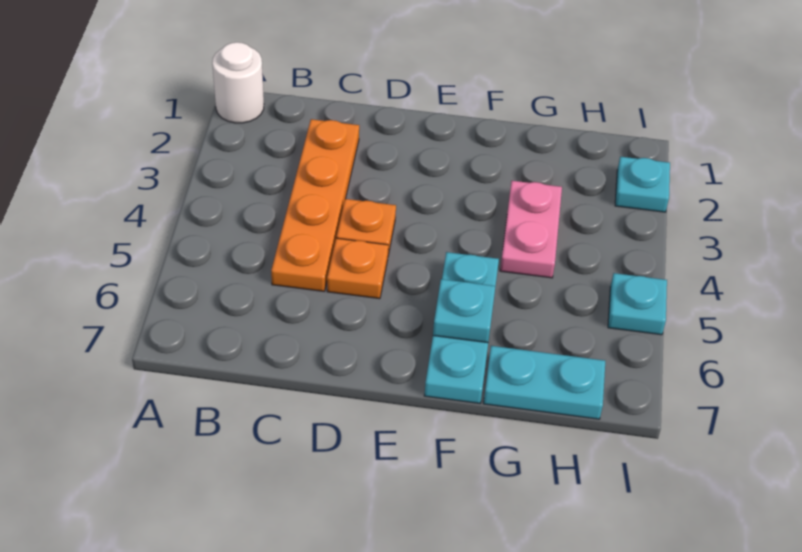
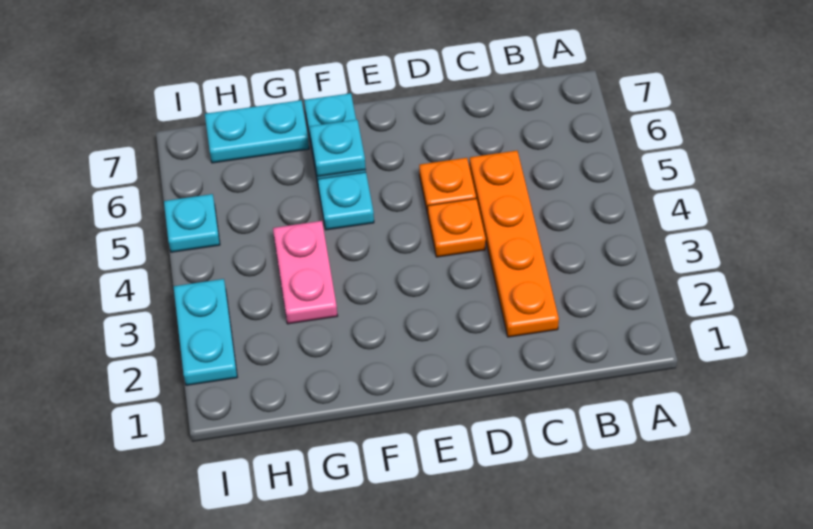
white round brick A1 level 1 -> none
cyan plate I2 level 1 -> cyan plate I2:I3 level 1

